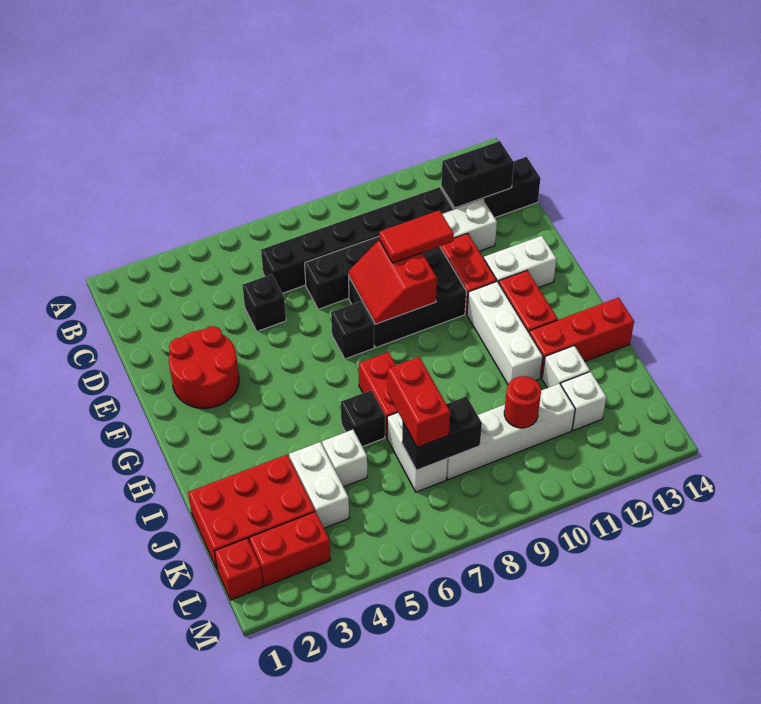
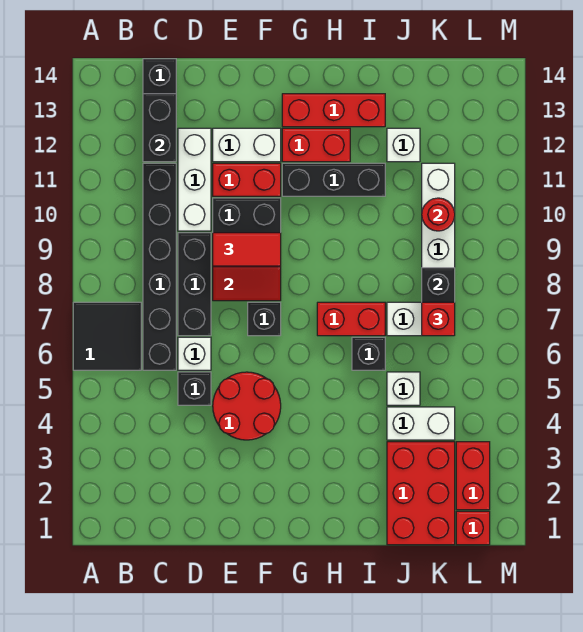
none -> black tile A6:B7 level 1
red round brick E2:F3 level 1 -> red round brick E4:F5 level 1
red tile E9:E10 level 3 -> red tile E9:F9 level 3
white brick F12:F13 level 1 -> white brick E12:F12 level 1
white brick G11:I11 level 1 -> black brick G11:I11 level 1
red brick I12:I14 level 1 -> red brick G13:I13 level 1
red brick J7:K7 level 3 -> red brick K7 level 3
white brick K12 level 1 -> white brick D6 level 1

